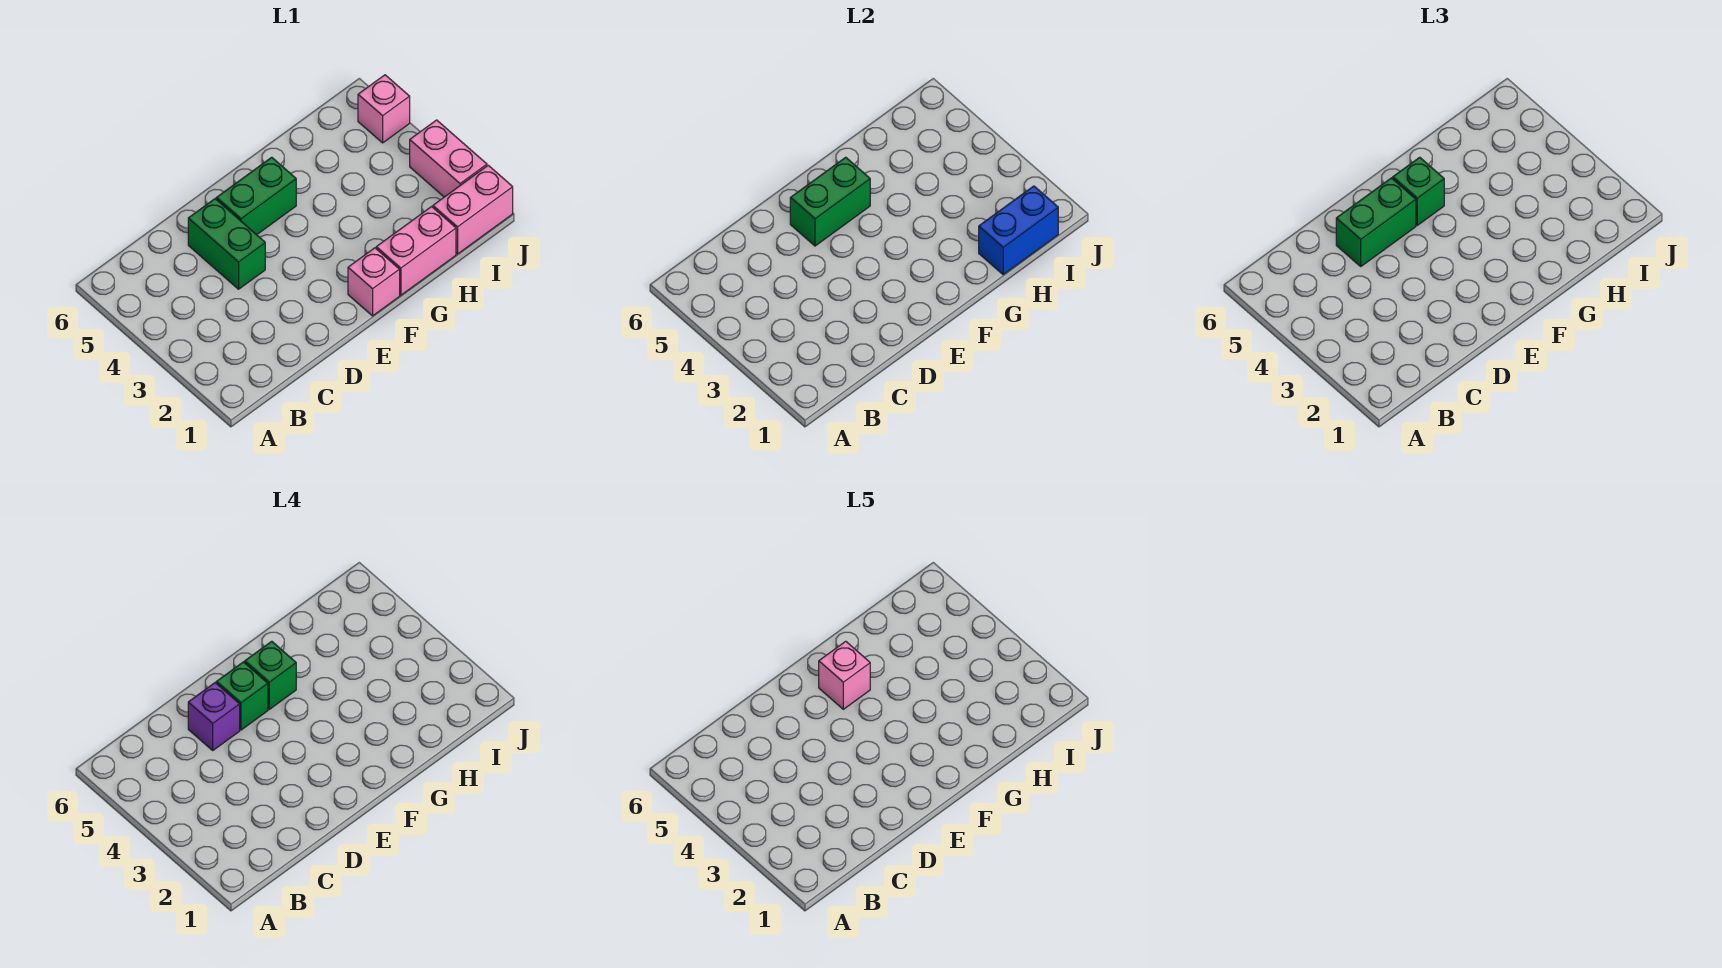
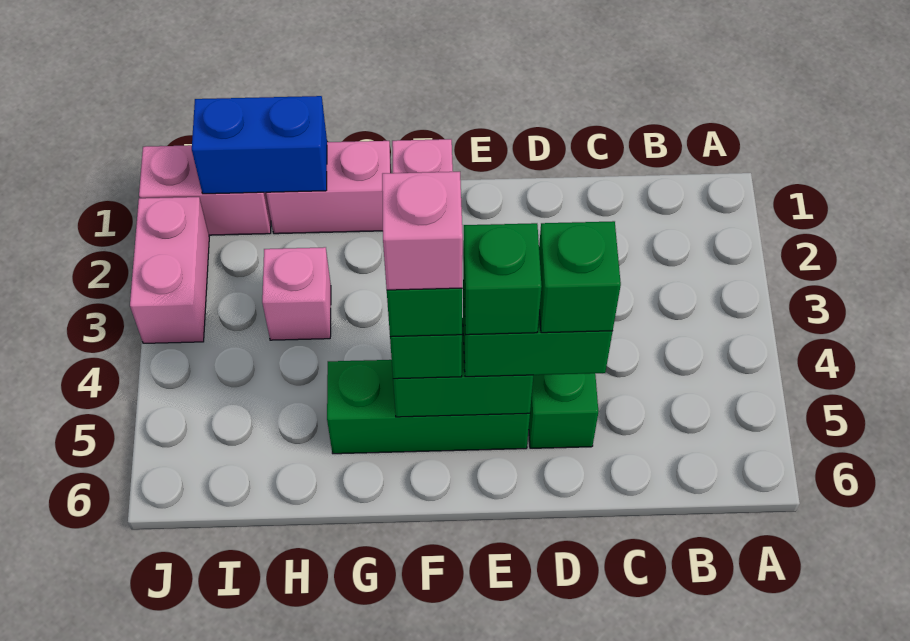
purple brick D5 level 4 -> green brick D5 level 4
green brick E5:F5 level 1 -> green brick E5:G5 level 1
pink brick J5 level 1 -> pink brick H3 level 1

